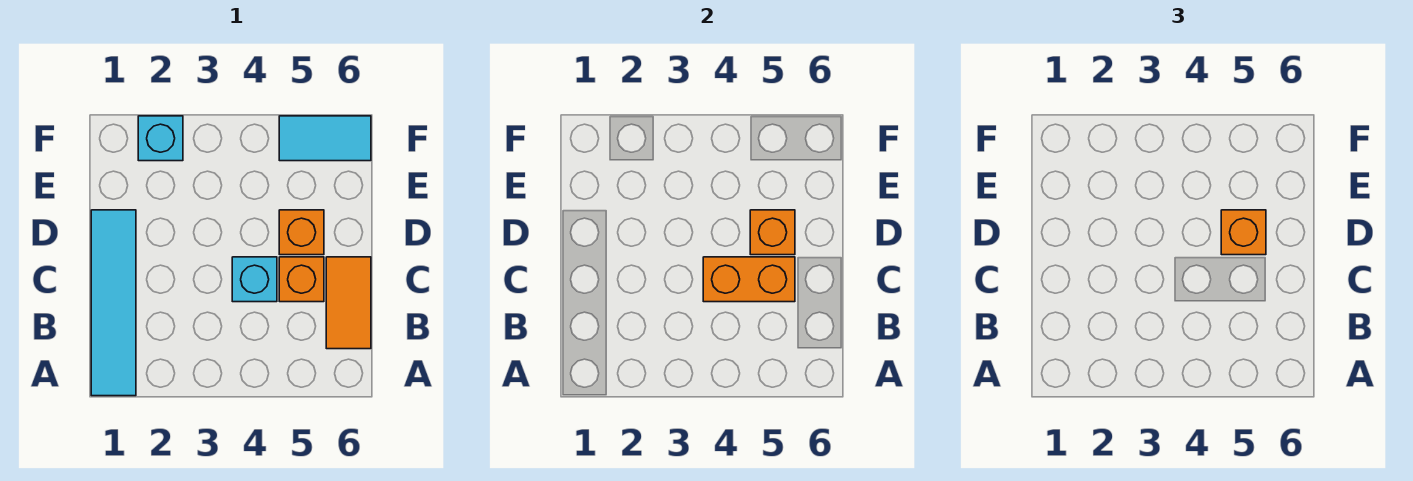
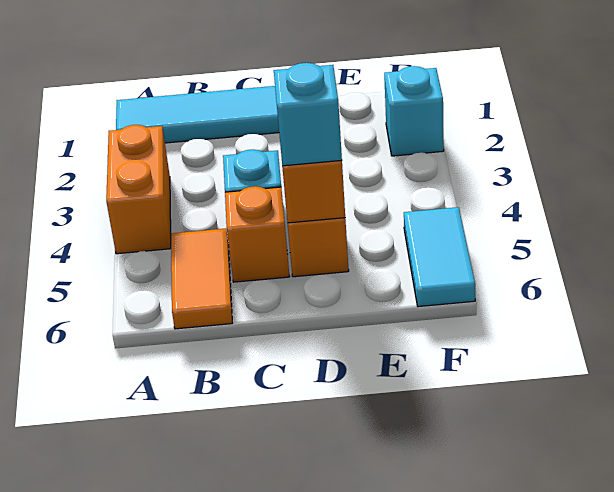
orange tile B6:C6 level 1 -> orange tile B5:B6 level 1
orange brick C4:C5 level 2 -> orange brick A3:A4 level 1
orange brick D5 level 3 -> cyan brick D5 level 3

